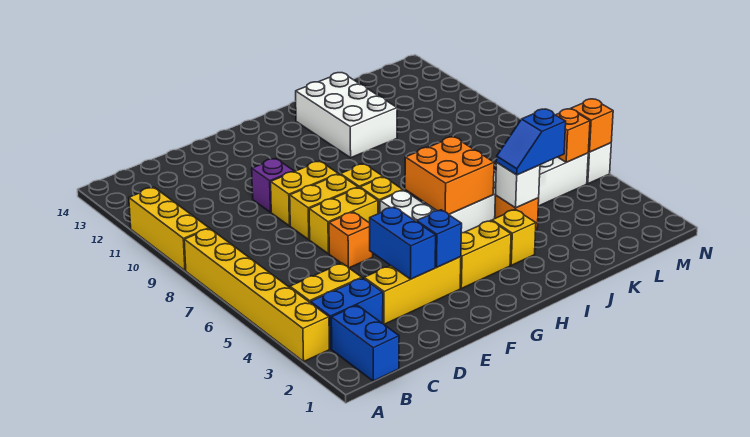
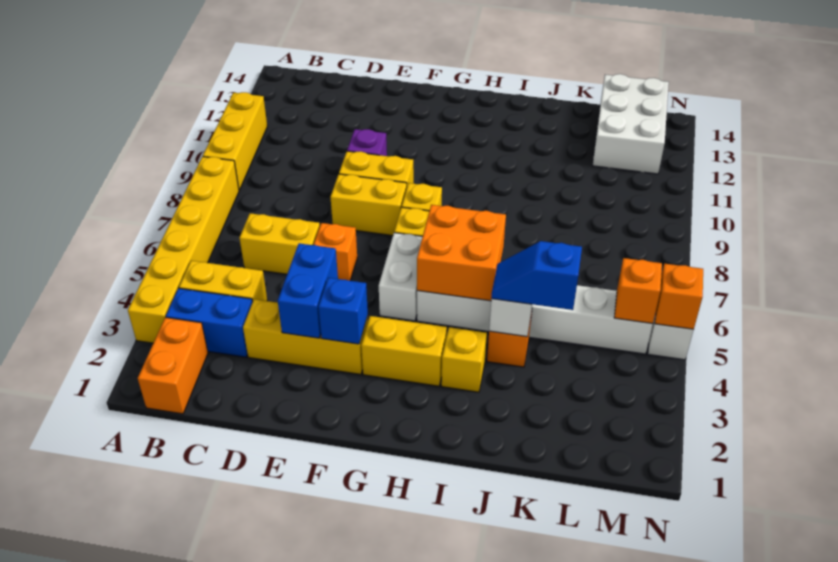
blue brick B1:B2 level 1 -> orange brick B1:B2 level 1
yellow brick E7:F7 level 1 -> yellow brick C6:D6 level 1
white brick I11:J13 level 1 -> white brick L12:M14 level 1

